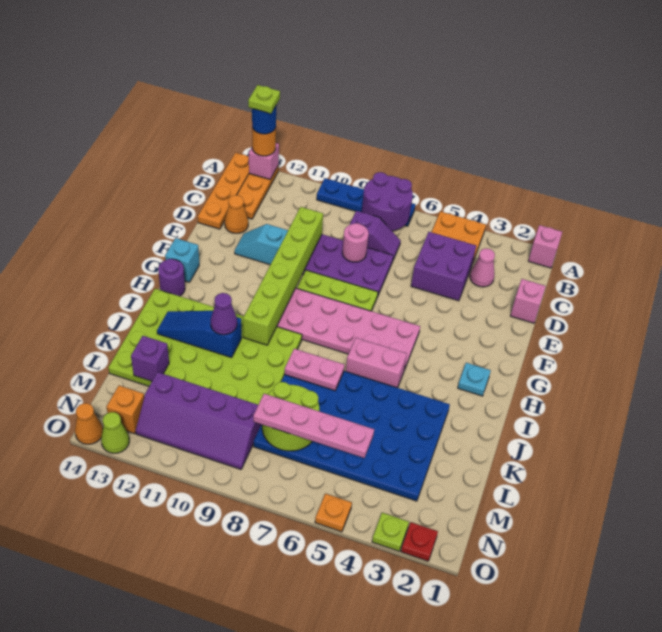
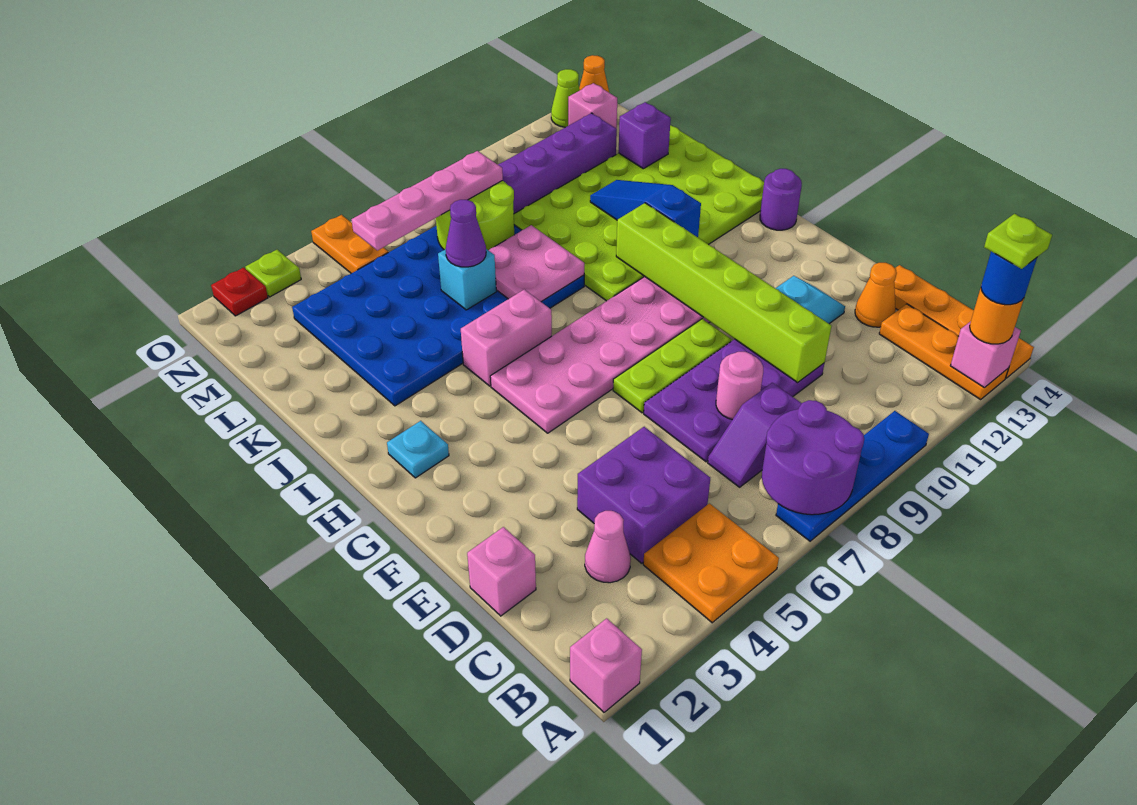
cyan brick G14 level 1 -> cyan brick K6 level 2
pink plate J7:J8 level 2 -> pink plate J7:K8 level 2
blue slope J11:J13 level 2 top 11 -> blue slope I11:K11 level 2 top I
purple cone J11 level 3 -> purple cone K6 level 3
orange brick N13 level 1 -> pink brick N13 level 1
orange plate O5 level 1 -> orange plate N5:O5 level 1

